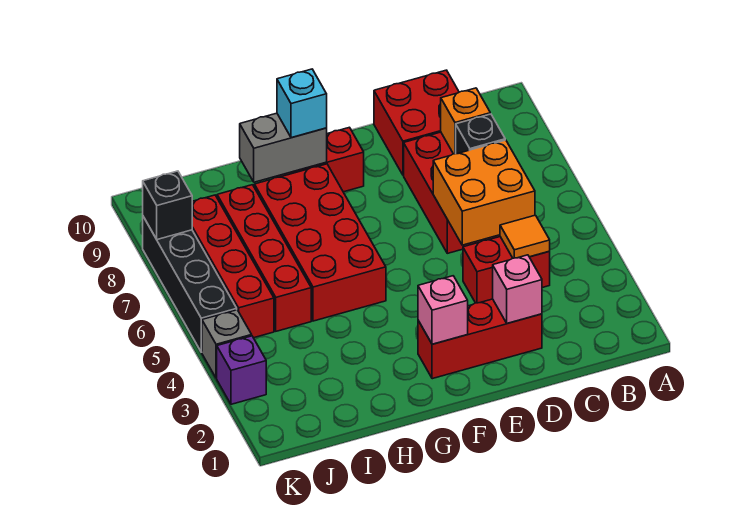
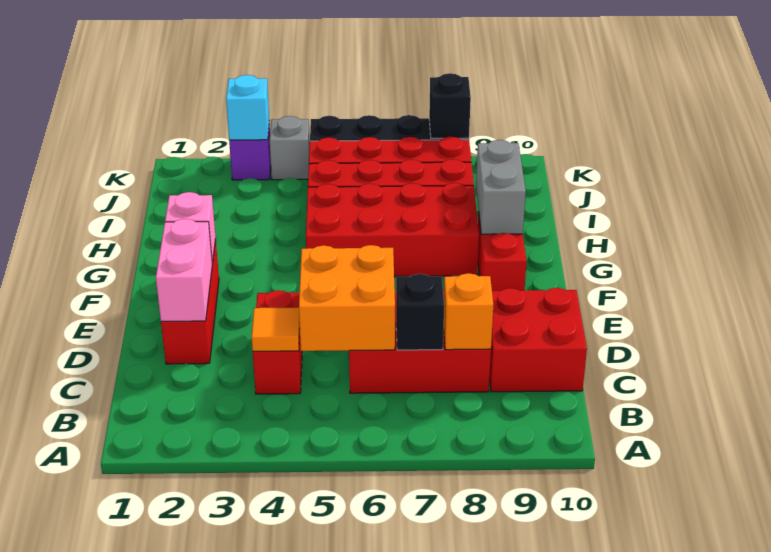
pink brick D2 level 2 -> pink brick D2:E2 level 2
cyan brick G9 level 3 -> cyan brick K3 level 2

